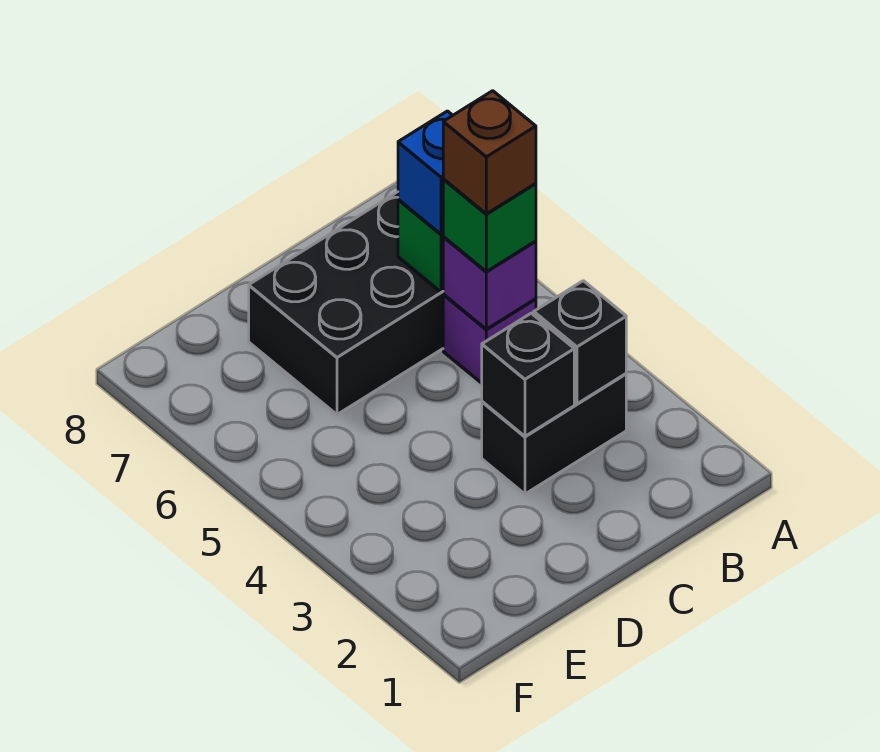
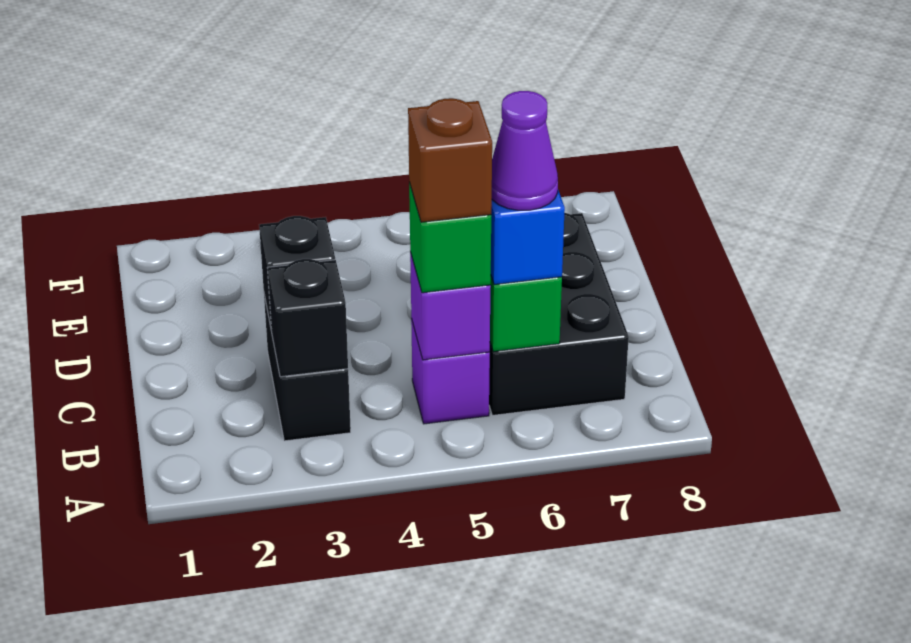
none -> purple cone B6 level 4

